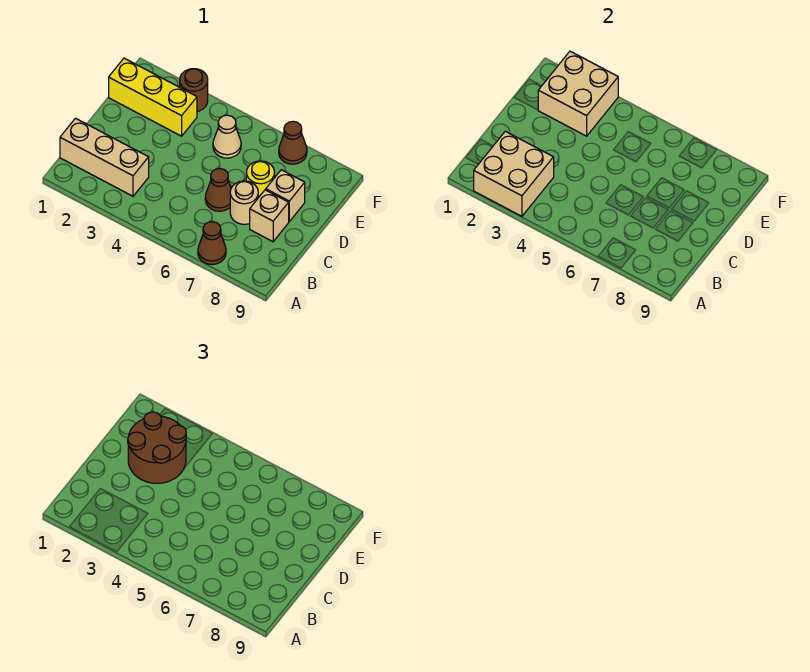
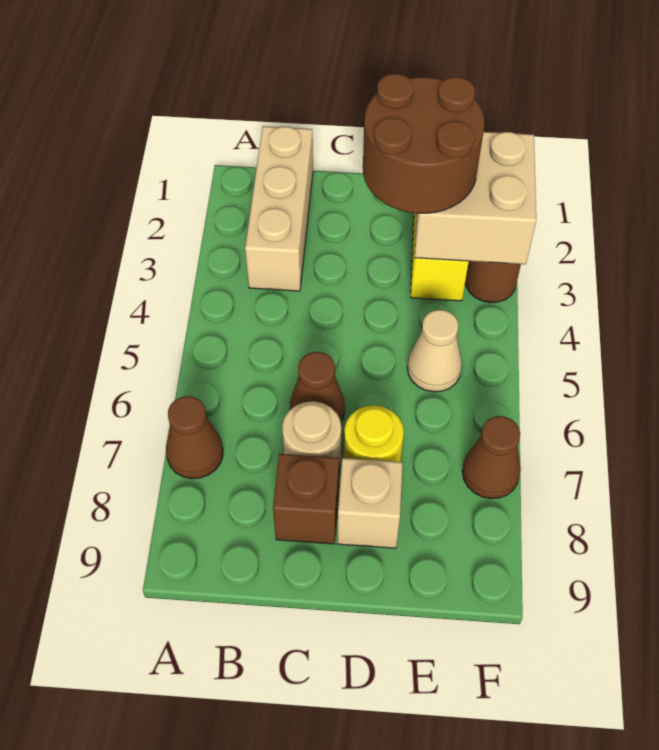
tan brick A2:B3 level 2 -> none
tan brick C8 level 1 -> brown brick C8 level 1

